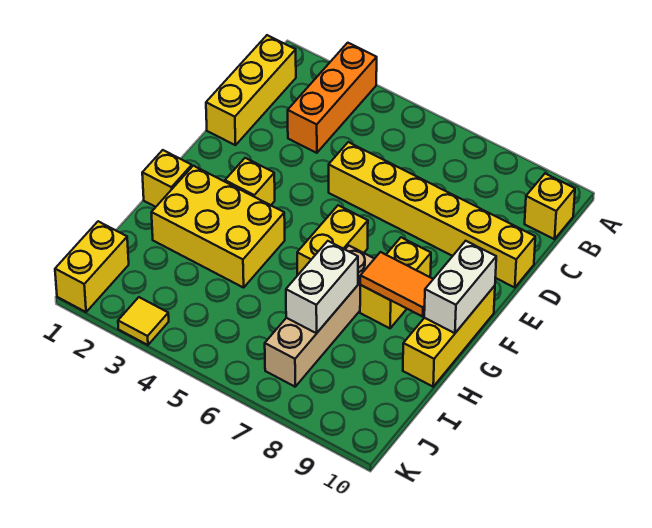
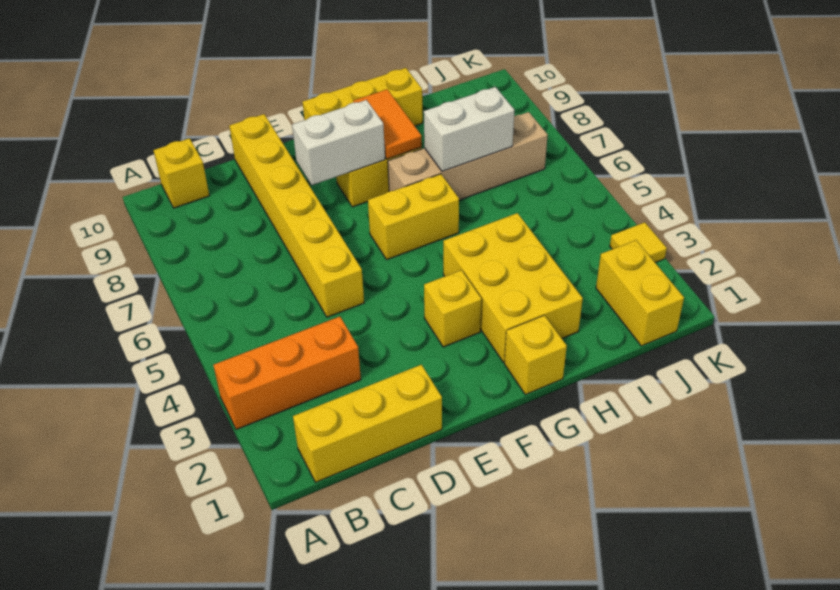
white brick F10:G10 level 2 -> white brick E8:F8 level 2
yellow brick J1:K1 level 1 -> yellow brick J1:J2 level 1

